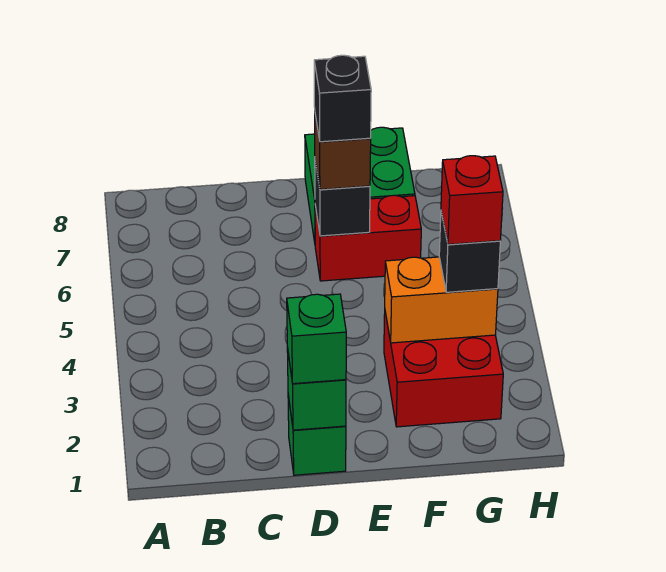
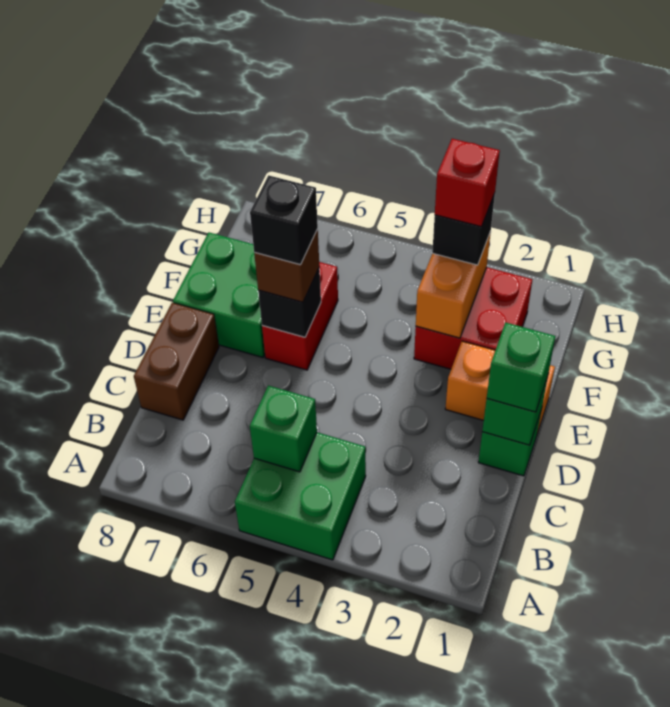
none -> green brick A4:B5 level 1
none -> green brick B5 level 2
none -> brown brick C8:D8 level 1
none -> orange brick E1:E2 level 1

